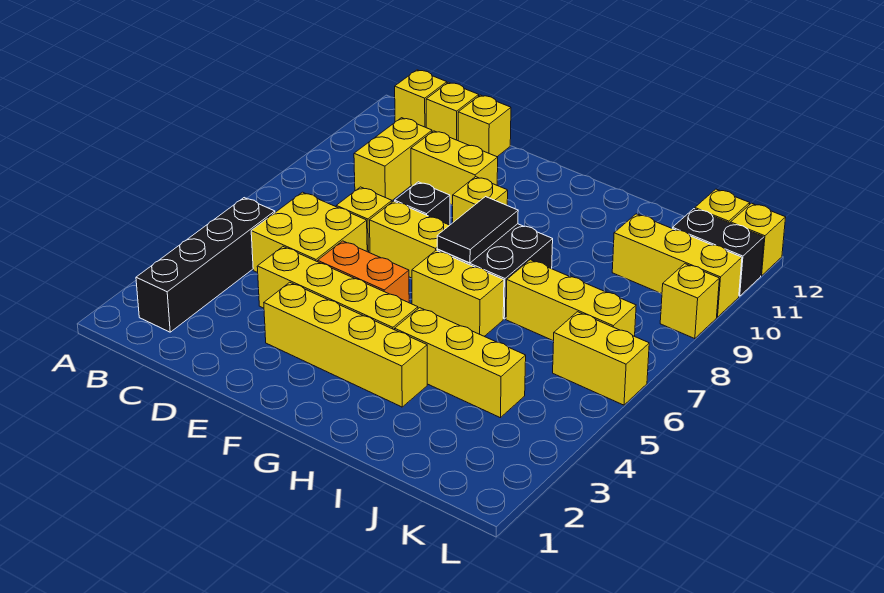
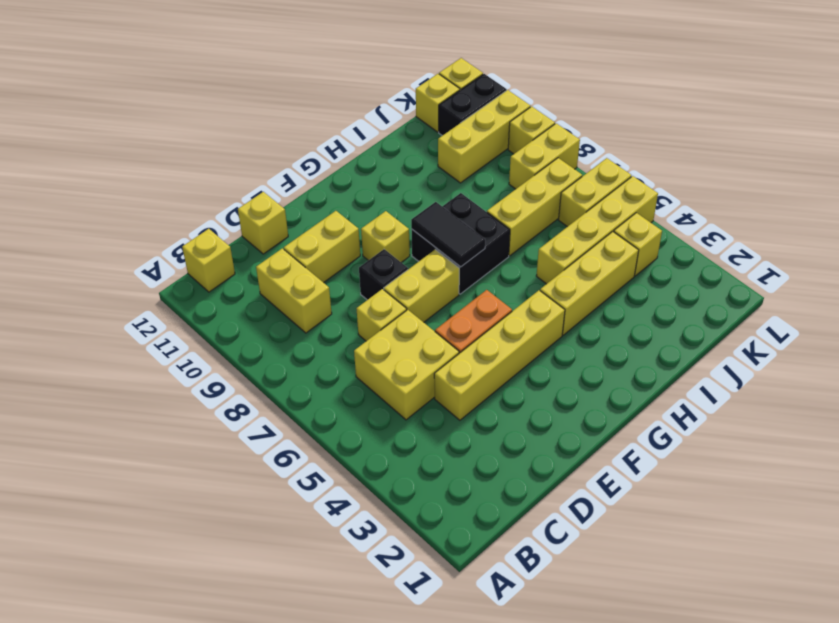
black brick B2:B5 level 1 -> none
yellow brick C12 level 1 -> yellow brick K4 level 1
yellow brick E3:H3 level 1 -> yellow brick I5:L5 level 1
yellow brick G6:H6 level 1 -> yellow brick K8:L8 level 1

